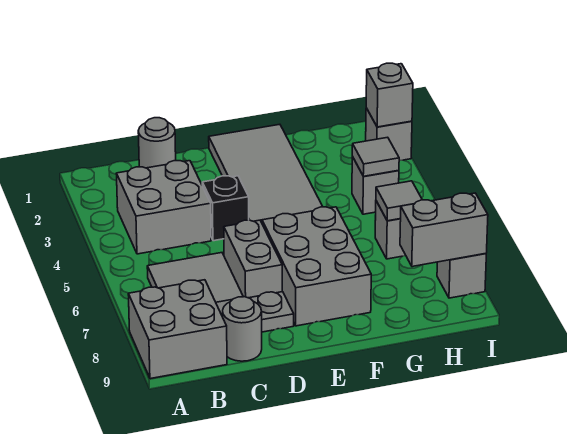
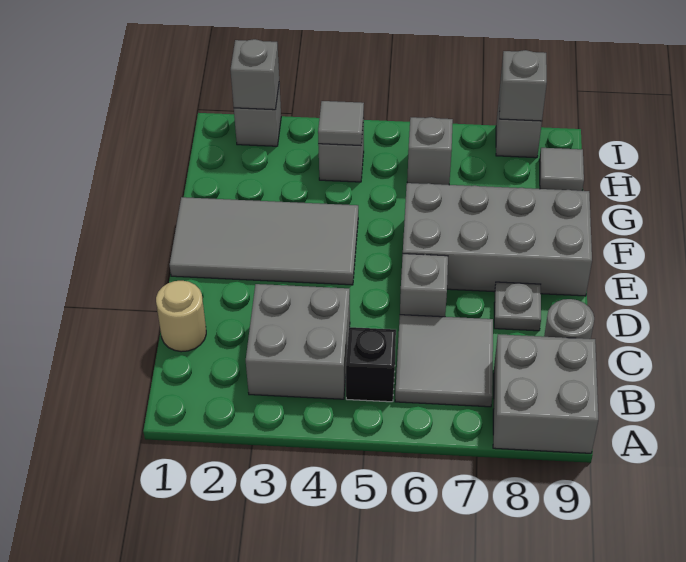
grey round brick C1 level 1 -> tan round brick C1 level 1
black brick D4 level 1 -> black brick B5 level 1
grey brick D6:D7 level 1 -> grey brick D6 level 1
grey brick E6:F8 level 1 -> grey brick E6:F9 level 1
grey tile H6 level 2 -> grey tile H9 level 1
grey brick H8:I8 level 2 -> grey brick I8 level 2

